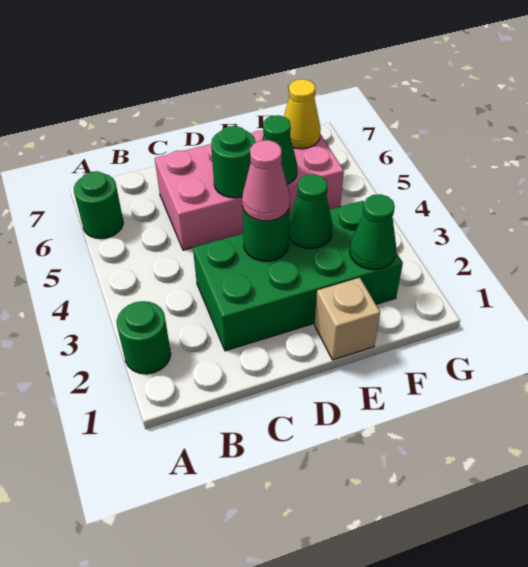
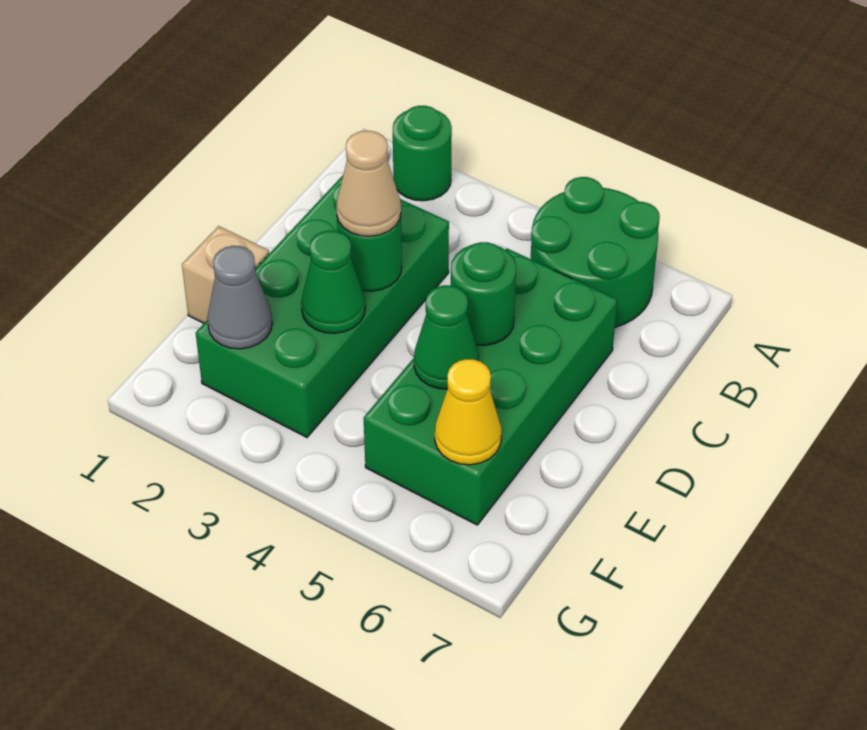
green round brick A6 level 1 -> green round brick A5:B6 level 1
pink brick C5:F6 level 1 -> green brick C5:F6 level 1
pink cone D3 level 3 -> tan cone D3 level 3
green cone F2 level 2 -> grey cone F2 level 2

